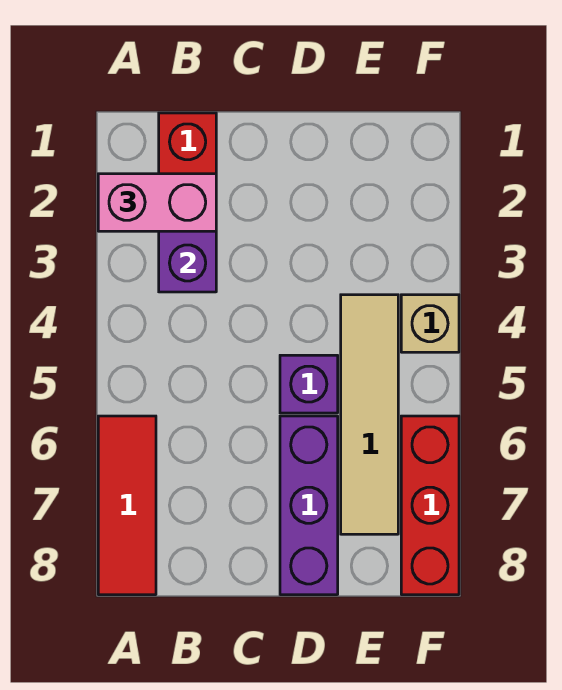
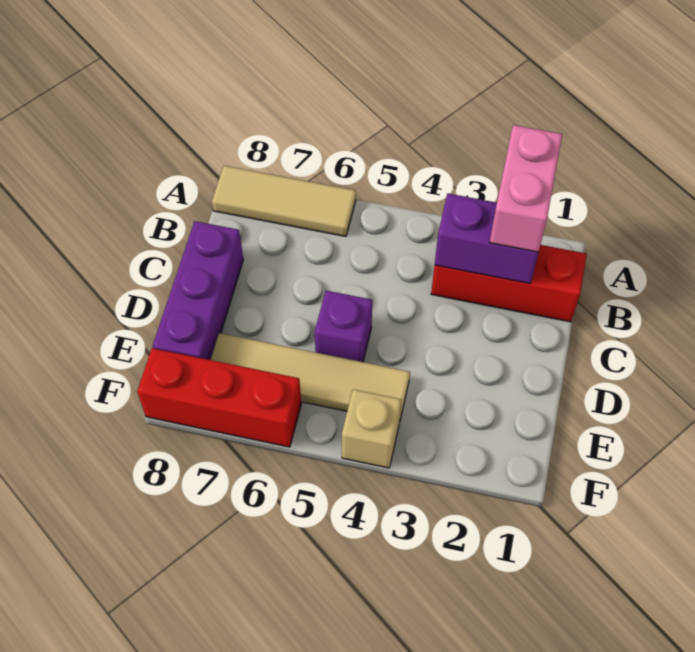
red tile A6:A8 level 1 -> tan tile A6:A8 level 1
purple brick D6:D8 level 1 -> purple brick C8:E8 level 1

